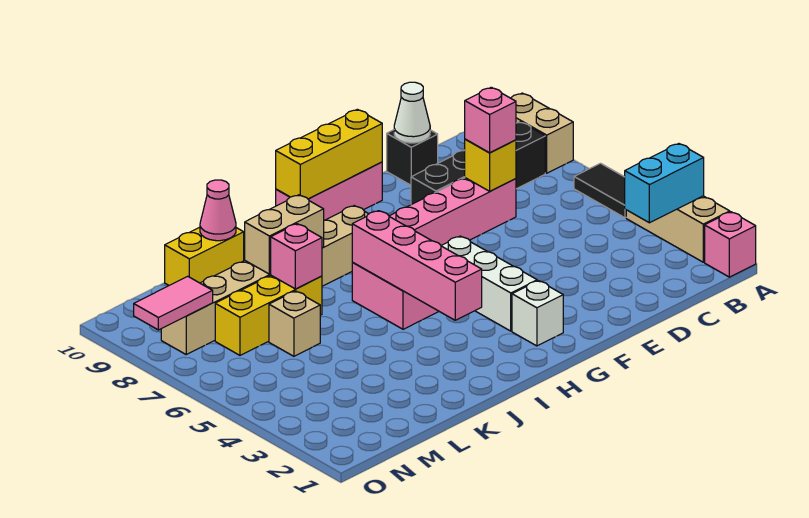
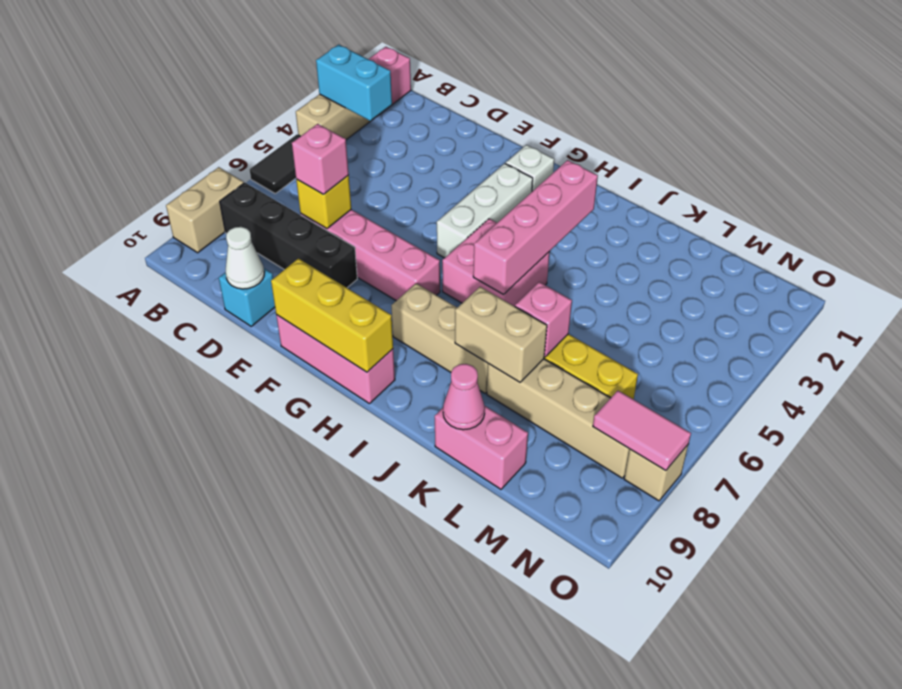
black brick D10 level 1 -> cyan brick D10 level 1
yellow brick K10:L10 level 1 -> pink brick K10:L10 level 1
tan brick L6 level 1 -> tan brick O8 level 1

